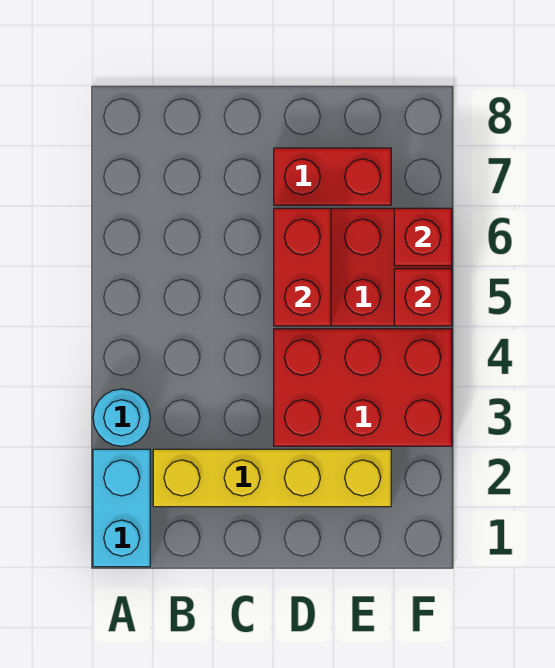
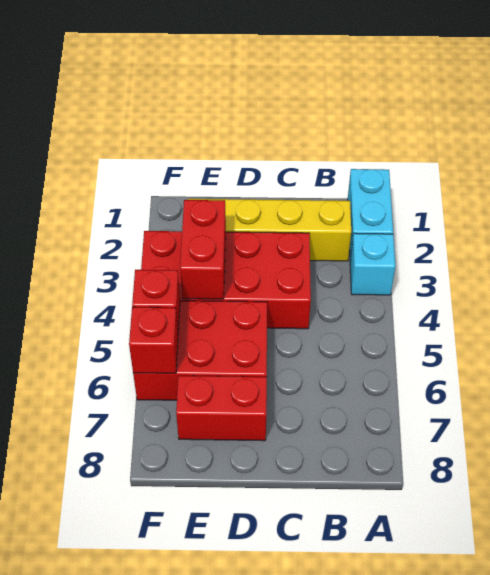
cyan round brick A3 level 1 -> cyan brick A3 level 1
red brick D3:F4 level 1 -> red brick C3:F4 level 1
red brick D5:D6 level 2 -> red brick E3:E4 level 2

